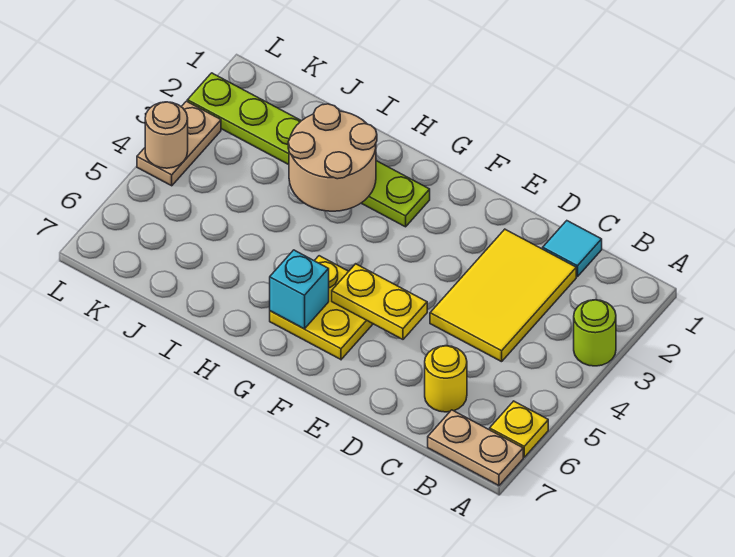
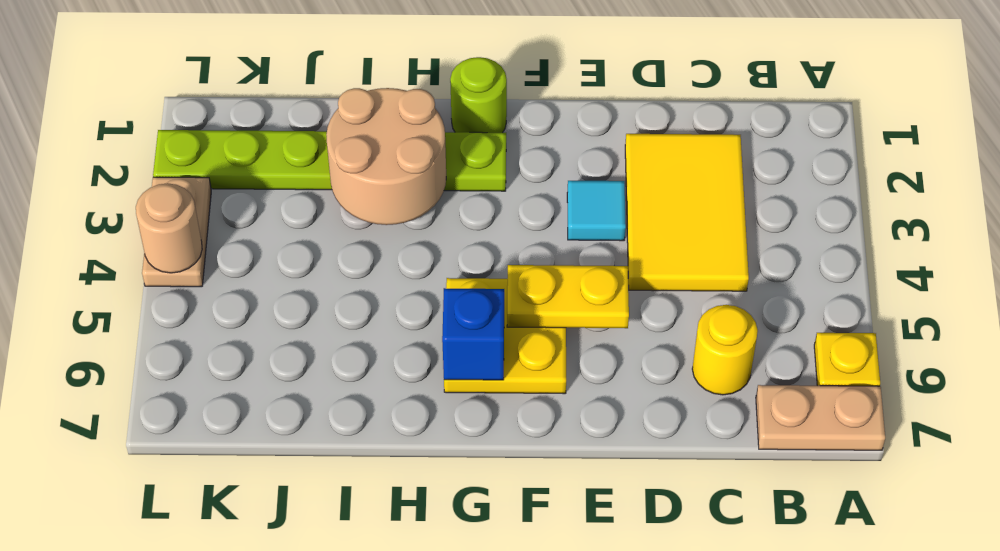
lime round brick A3 level 1 -> lime round brick G1 level 1
cyan tile C1 level 1 -> cyan tile E3 level 1
cyan brick G6 level 2 -> blue brick G6 level 2

